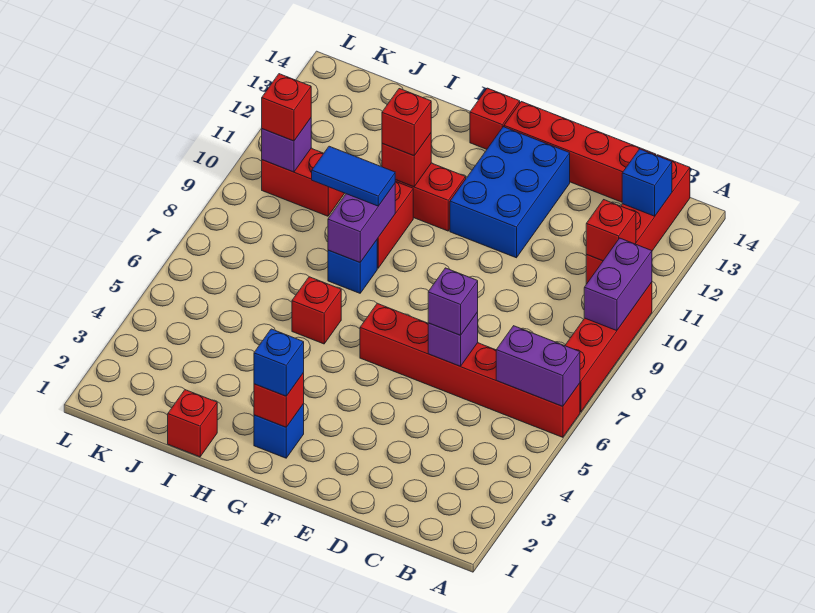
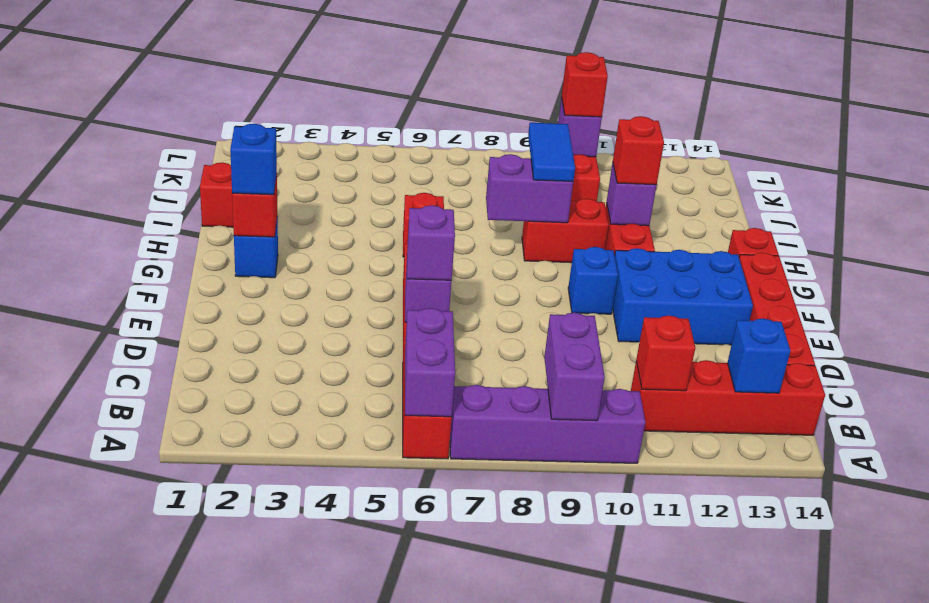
red brick A7:A10 level 1 -> purple brick A7:A10 level 1
purple brick A9:A10 level 2 -> purple brick A9:B9 level 2
blue brick H8 level 1 -> blue brick F10 level 1
red brick H11 level 2 -> purple brick H11 level 2

